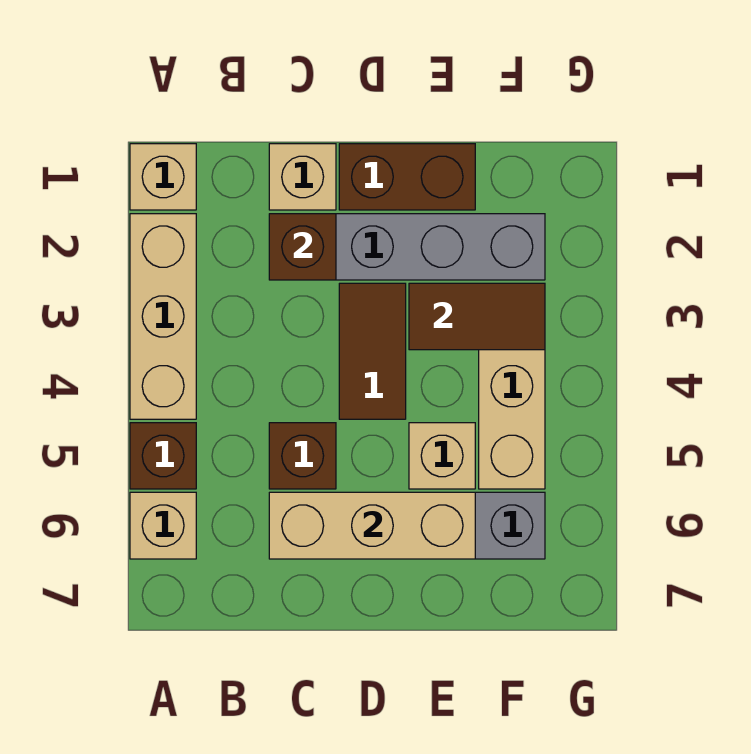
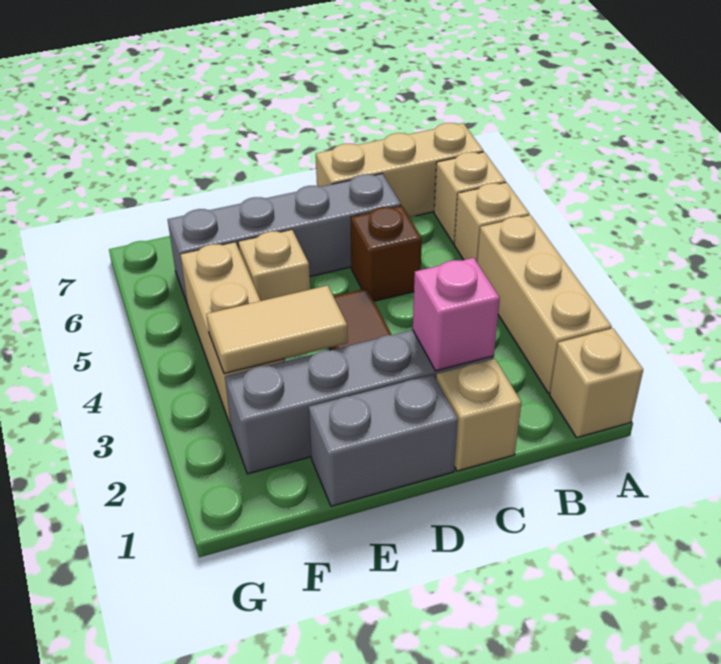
brown brick A5 level 1 -> tan brick A5 level 1
brown brick C2 level 2 -> pink brick C2 level 2
tan brick C6:E6 level 2 -> tan brick A7:C7 level 1
brown brick D1:E1 level 1 -> grey brick D1:E1 level 1
brown tile E3:F3 level 2 -> tan tile E3:F3 level 2

